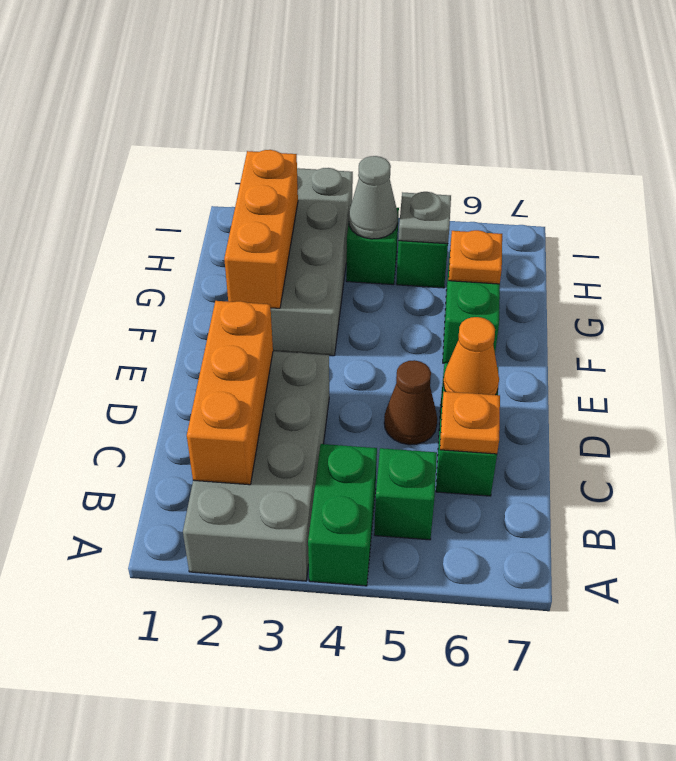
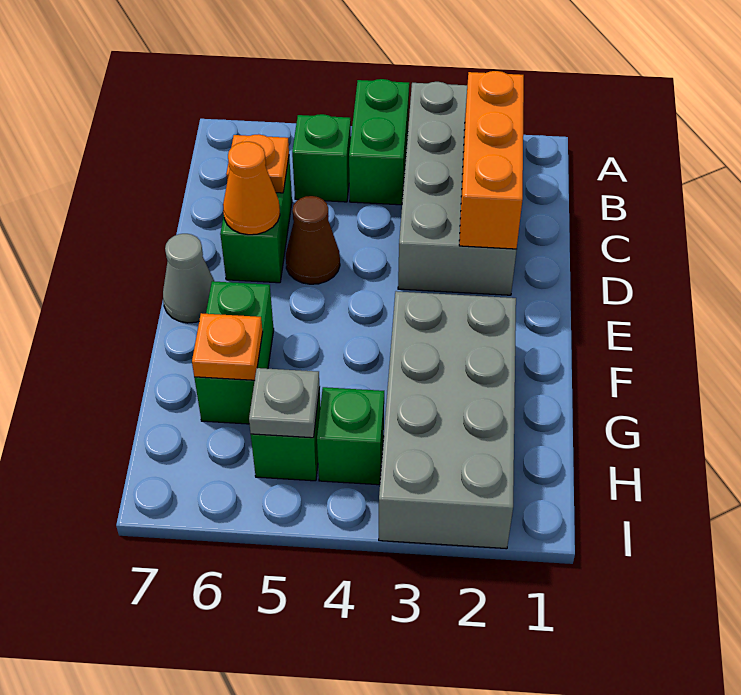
orange brick F2:H2 level 2 -> none
grey cone H4 level 2 -> grey cone E7 level 1

